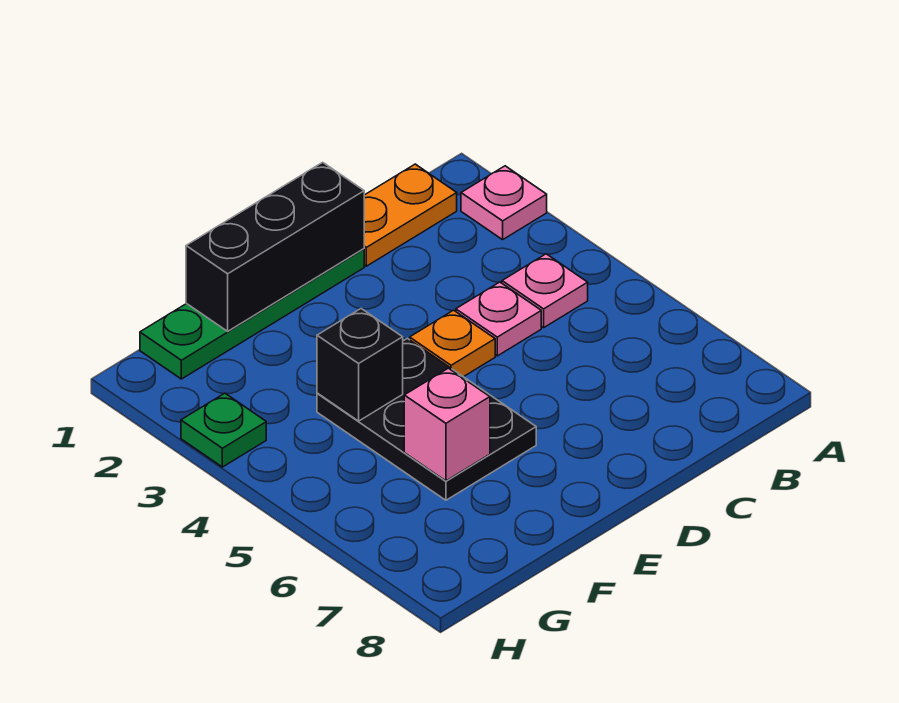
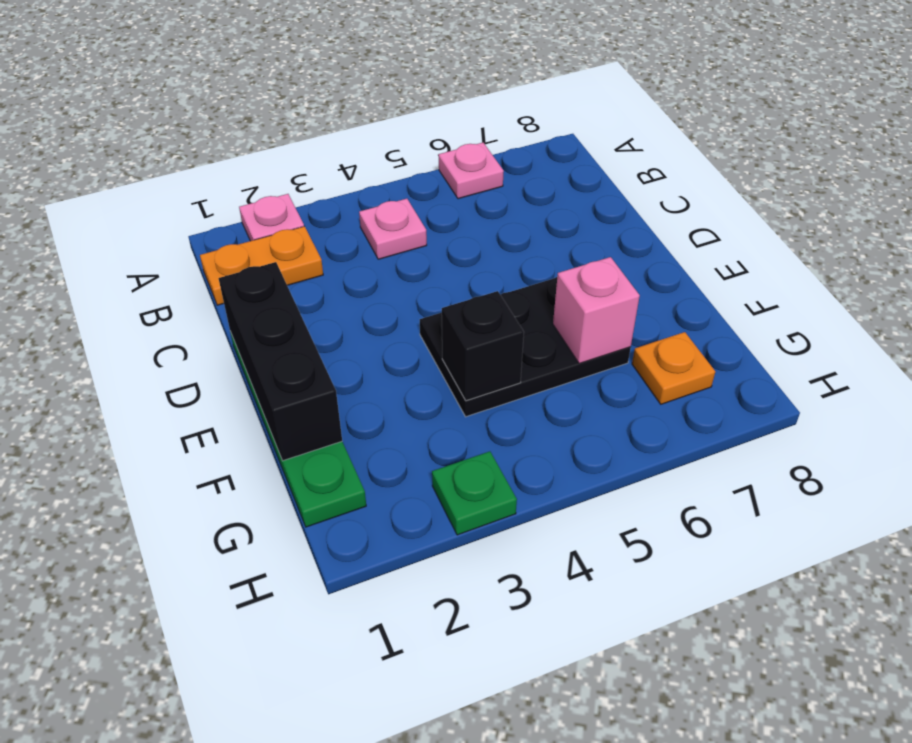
orange plate B1:C1 level 1 -> orange plate B1:B2 level 1
pink plate C4 level 1 -> pink plate A6 level 1
orange plate D4 level 1 -> orange plate G7 level 1

